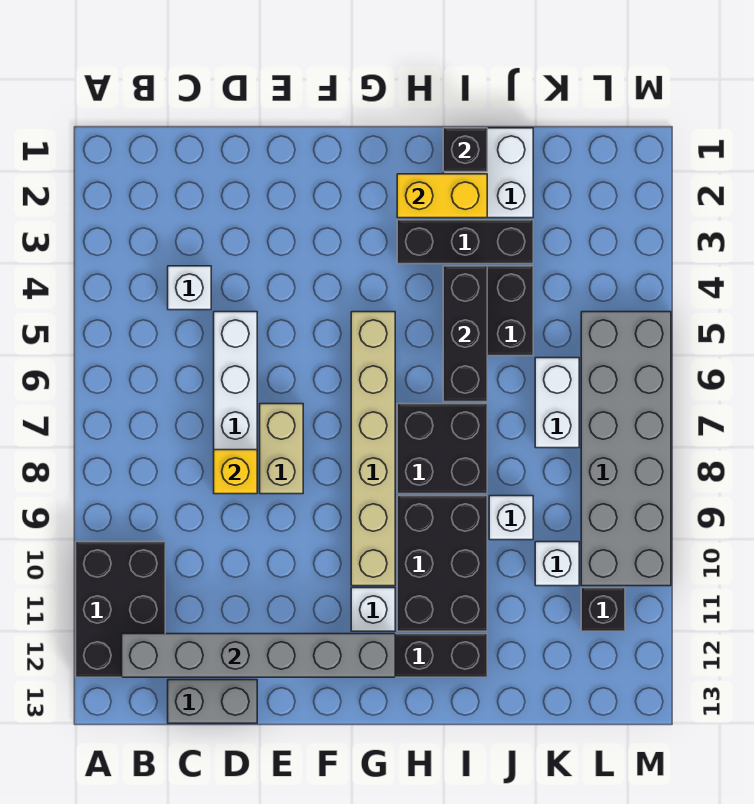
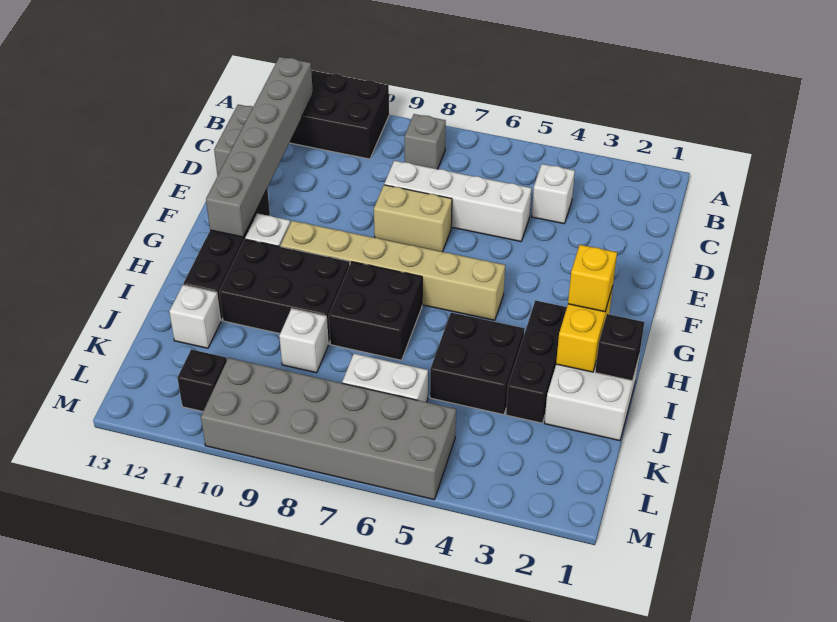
none -> grey brick B8 level 1
yellow brick D8 level 2 -> yellow brick H2 level 3
black brick I4:I6 level 2 -> none
white brick K10 level 1 -> white brick J12 level 1

